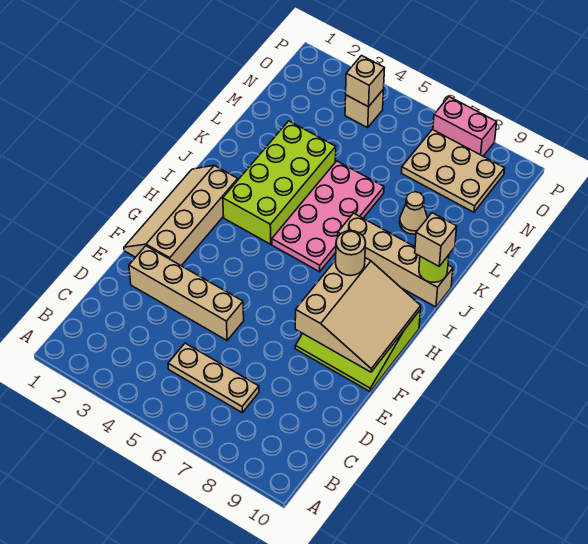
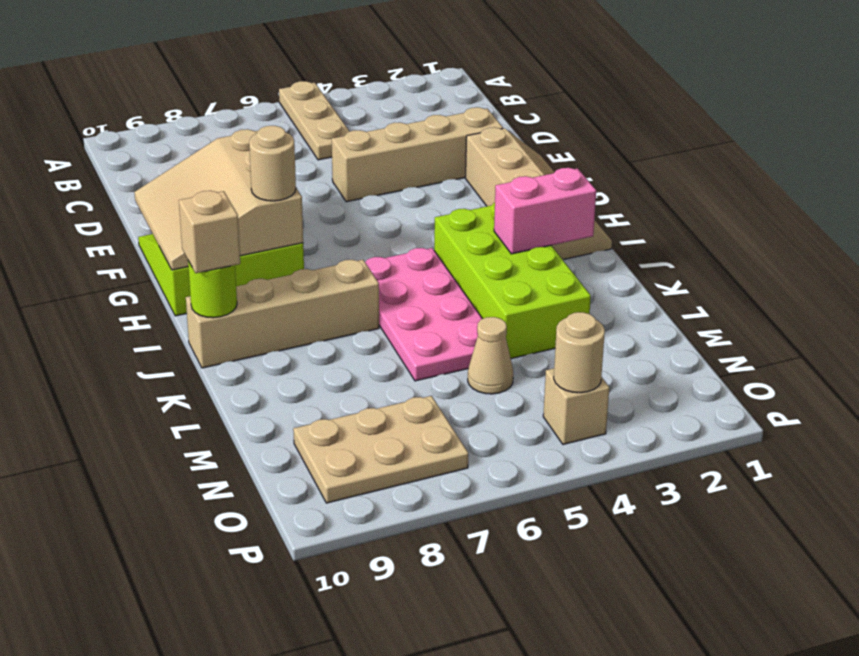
tan plate C5:C7 level 1 -> tan plate A5:C5 level 1
tan cone L8 level 1 -> tan cone M5 level 1
tan brick O4 level 2 -> tan round brick O4 level 2
pink brick P7:P8 level 1 -> pink brick J2:J3 level 2

